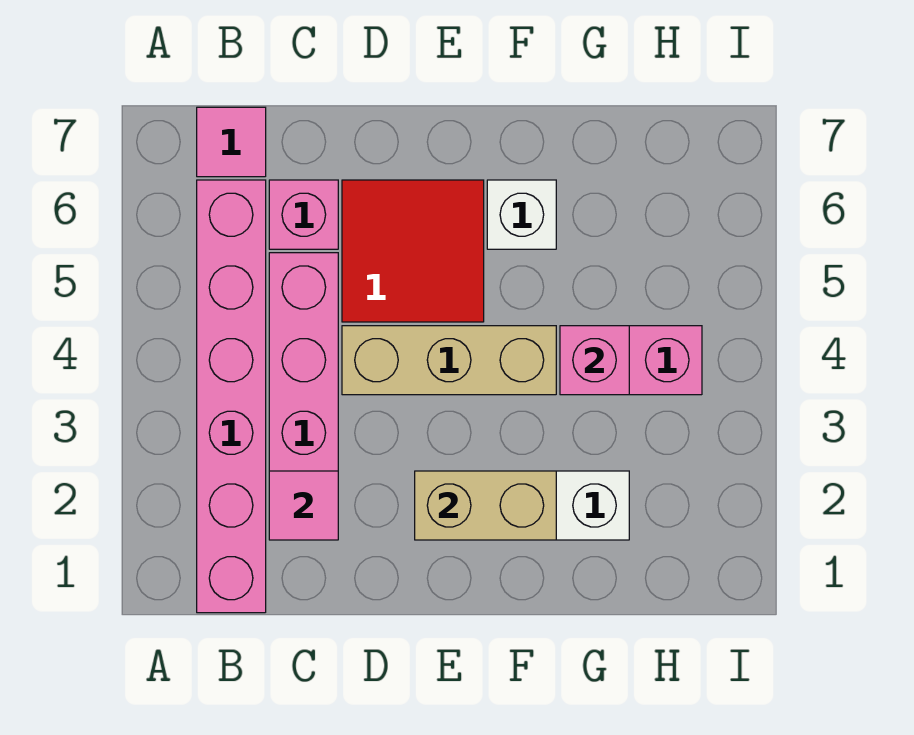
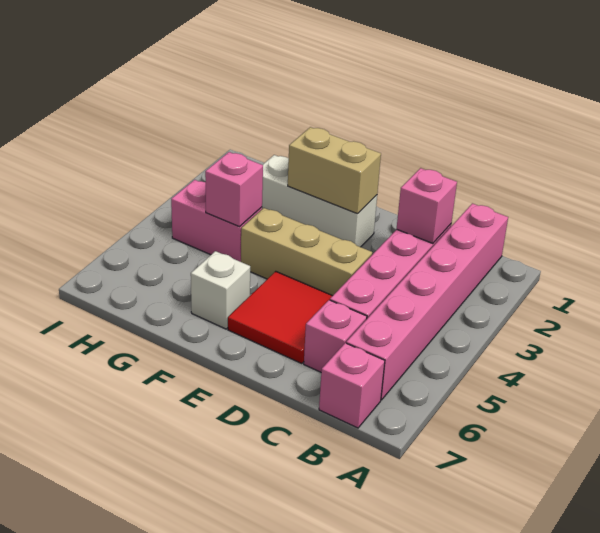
pink tile B7 level 1 -> pink brick B7 level 1
pink tile C2 level 2 -> pink brick C2 level 2

